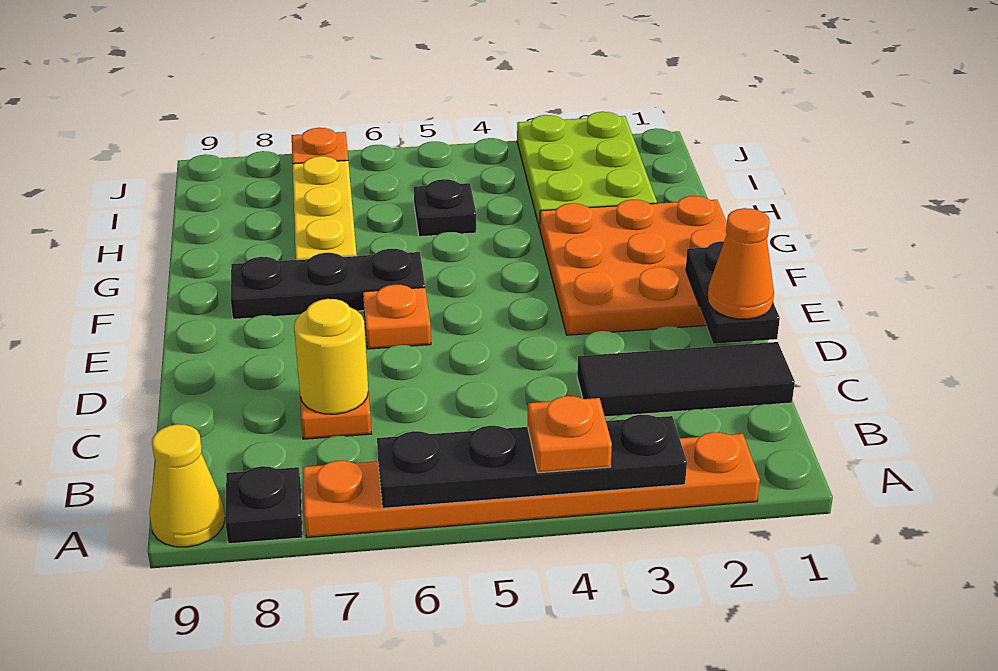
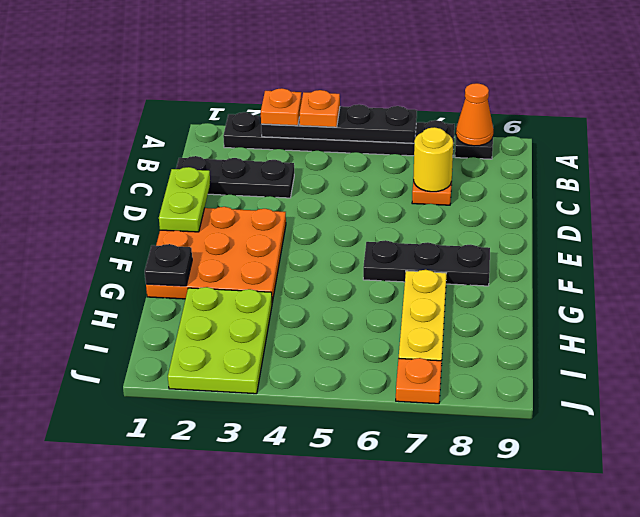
orange plate A2:A7 level 1 -> black plate A2:A7 level 1
yellow cone A9 level 1 -> none
black tile C1:C3 level 1 -> black plate C1:C3 level 1
black plate D1:E1 level 2 -> lime plate D1:E1 level 2
orange cone D1 level 3 -> orange cone A8 level 2
orange plate E6 level 1 -> orange plate A3 level 3
black plate H5 level 1 -> black plate G1 level 2

